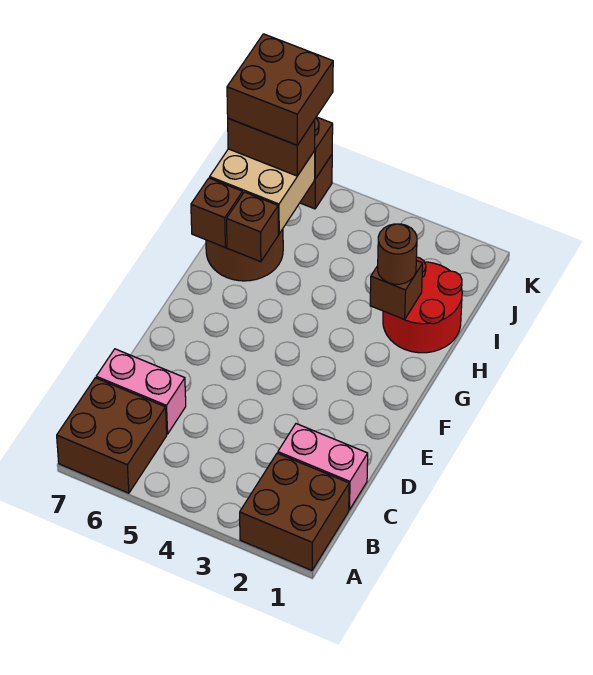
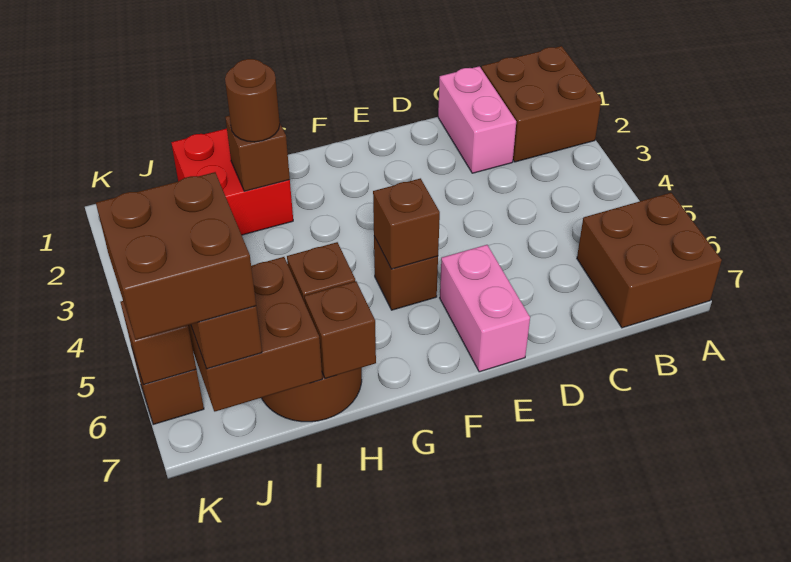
pink brick C6:C7 level 1 -> pink brick E6:E7 level 1
none -> brown brick F5 level 1
none -> brown brick F5 level 2
red round brick H1:I2 level 1 -> red brick H1:I2 level 1
tan brick I6:J7 level 2 -> brown brick I6:J7 level 2

